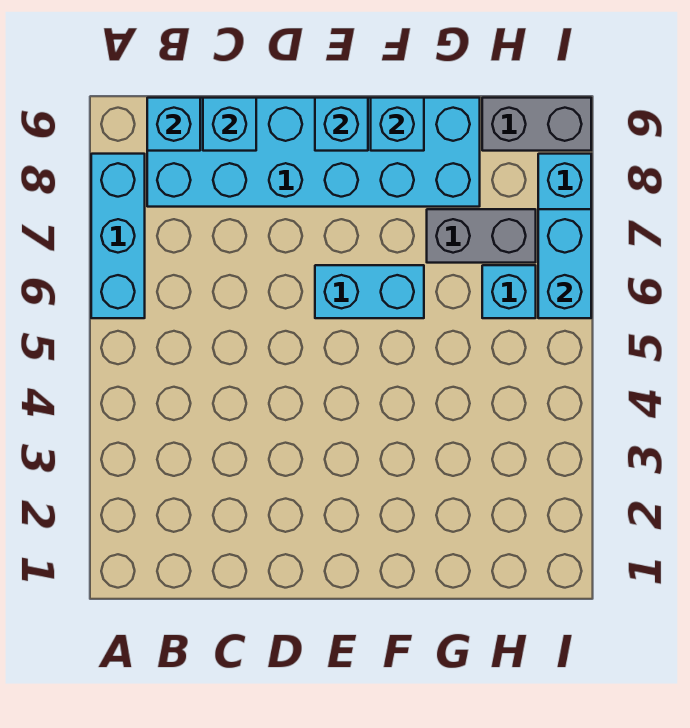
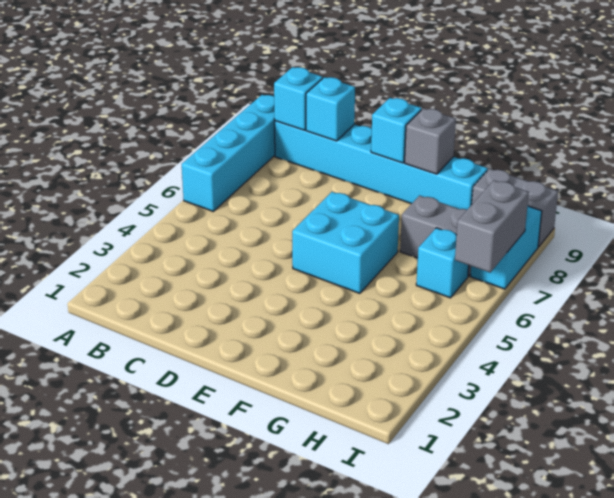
cyan brick A6:A8 level 1 -> cyan brick A6:A9 level 1
cyan brick B8:G9 level 1 -> cyan brick B9:G9 level 1
cyan brick E6:F6 level 1 -> cyan brick E5:F6 level 1
cyan brick F9 level 2 -> grey brick F9 level 2
cyan brick I6:I7 level 2 -> grey brick I6:I7 level 2

